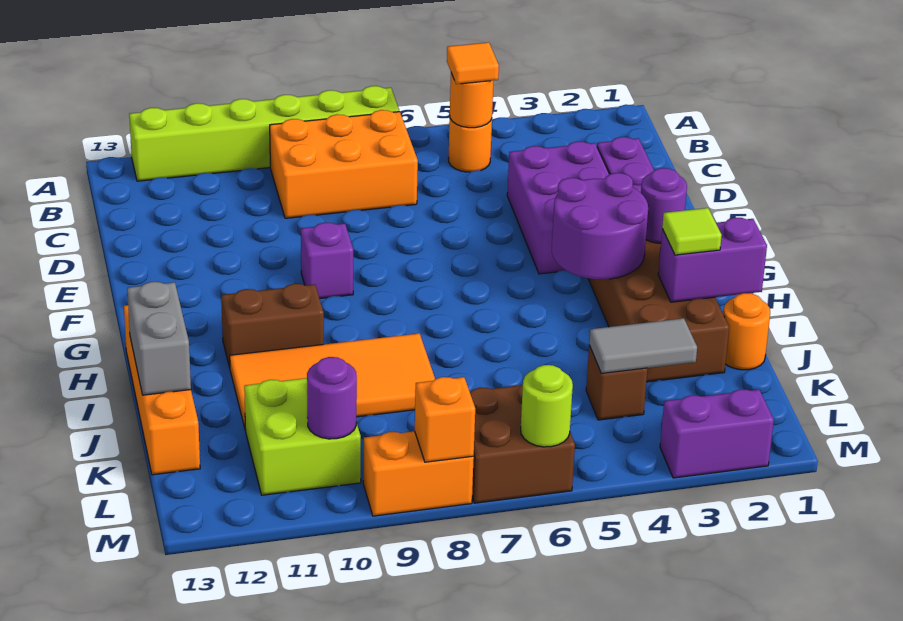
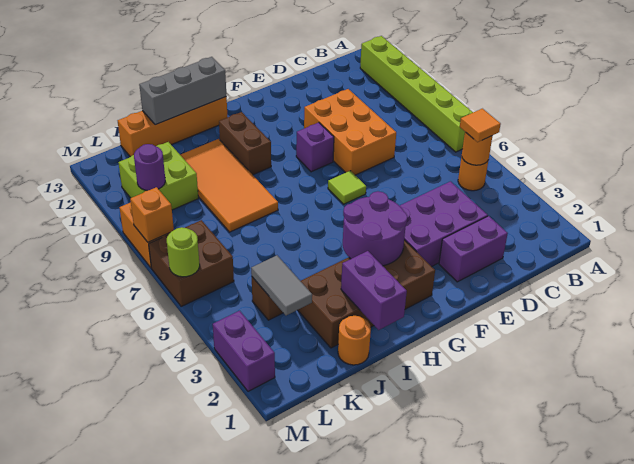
orange brick B7:C9 level 1 -> orange brick D8:E10 level 1
purple round brick G2 level 2 -> none
lime tile I2 level 3 -> lime tile F7 level 1
grey brick I13:J13 level 2 -> grey brick H13:J13 level 2

